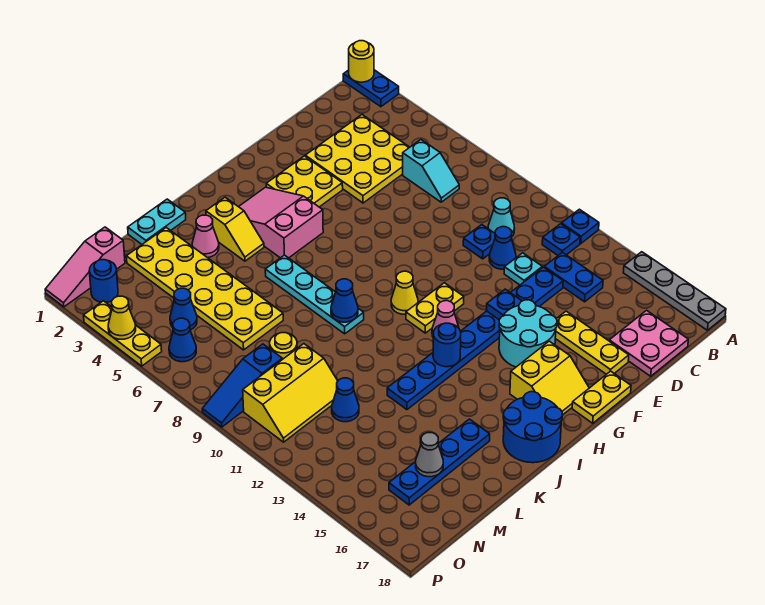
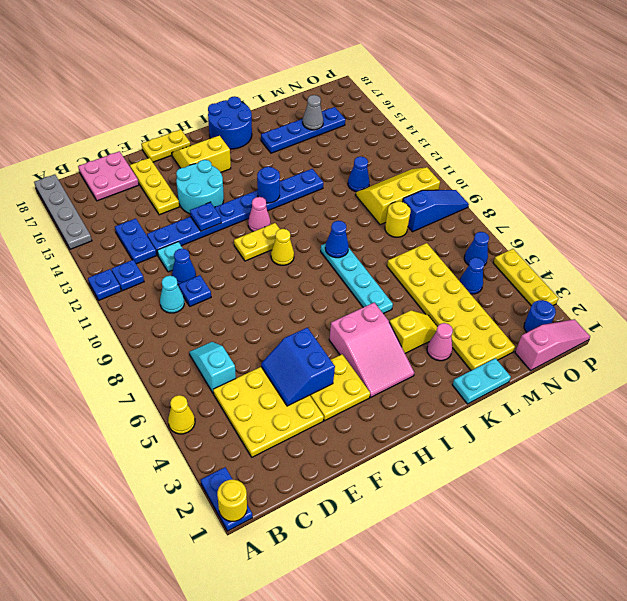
none -> blue slope E4:F5 level 2 top F
yellow slope J3:J4 level 1 top 3 -> yellow slope J4:K4 level 1 top J
yellow cone P4 level 2 -> yellow cone A5 level 1

